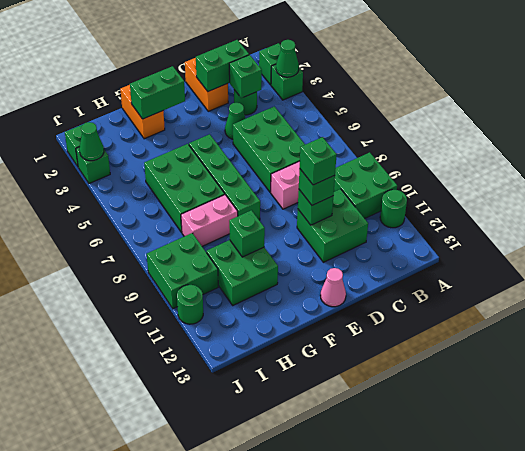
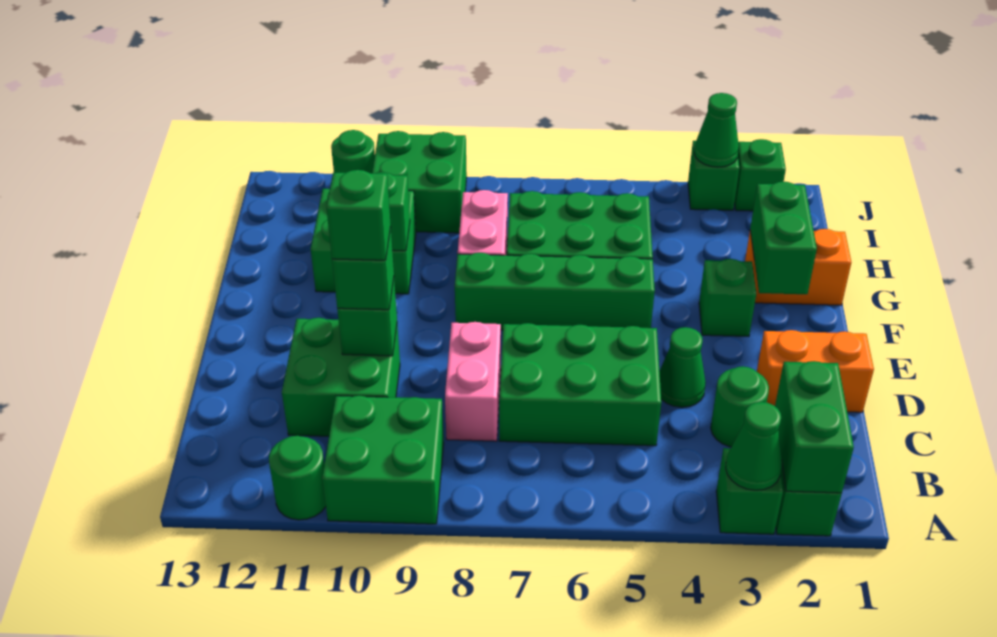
green brick C2:D2 level 2 -> green brick A2:B2 level 2
green brick C3 level 2 -> green brick F3 level 1
pink cone E13 level 1 -> none

